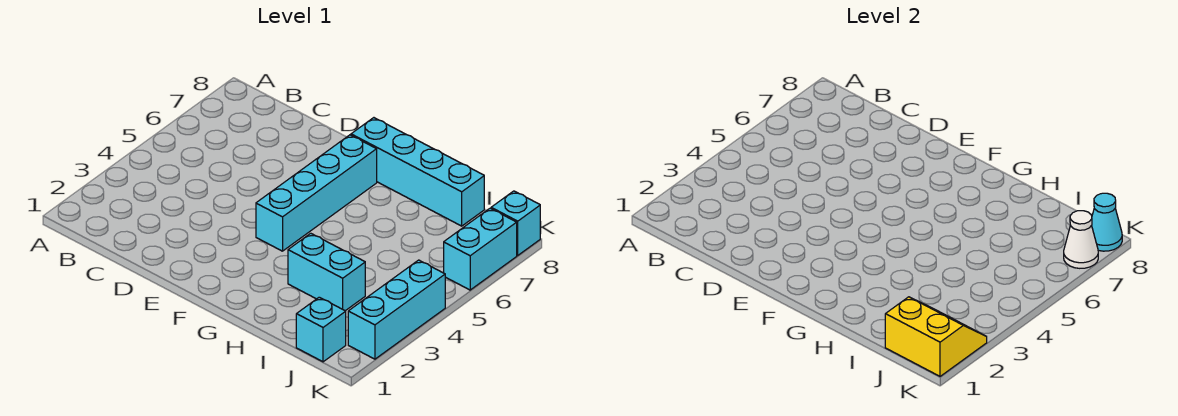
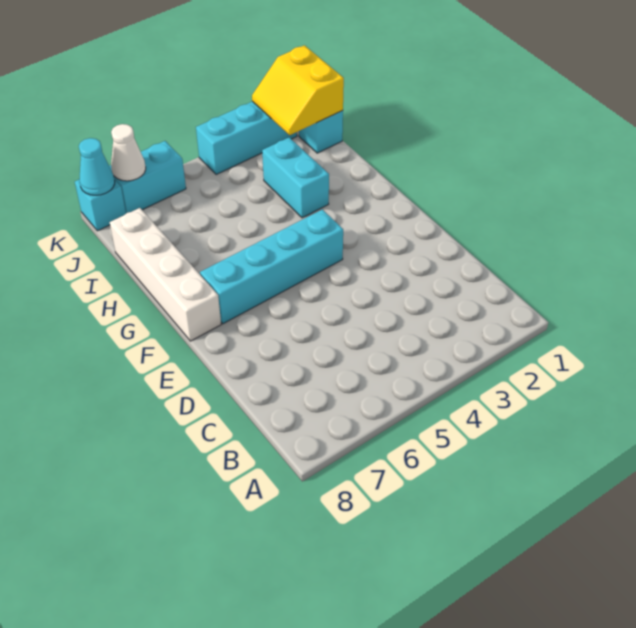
cyan brick F8:I8 level 1 -> white brick F8:I8 level 1

